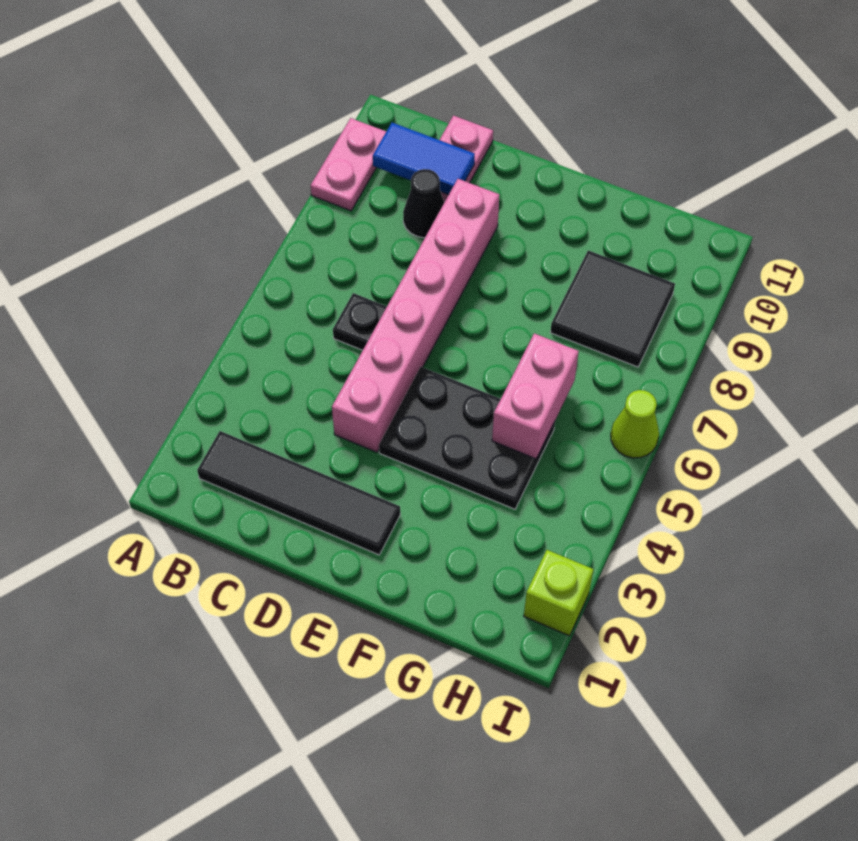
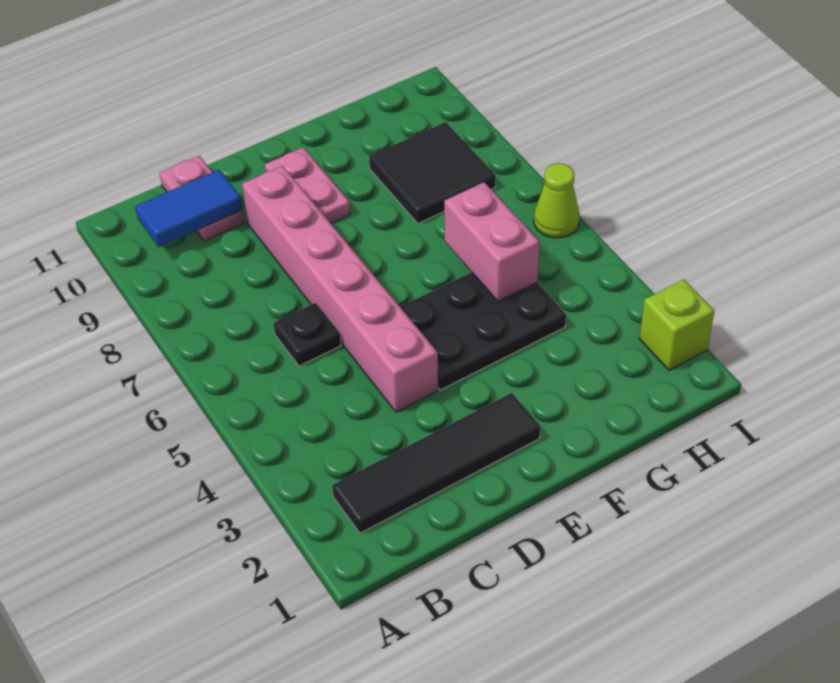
pink plate A9:A10 level 1 -> pink plate E9:E10 level 1
black cone C9 level 1 -> none

